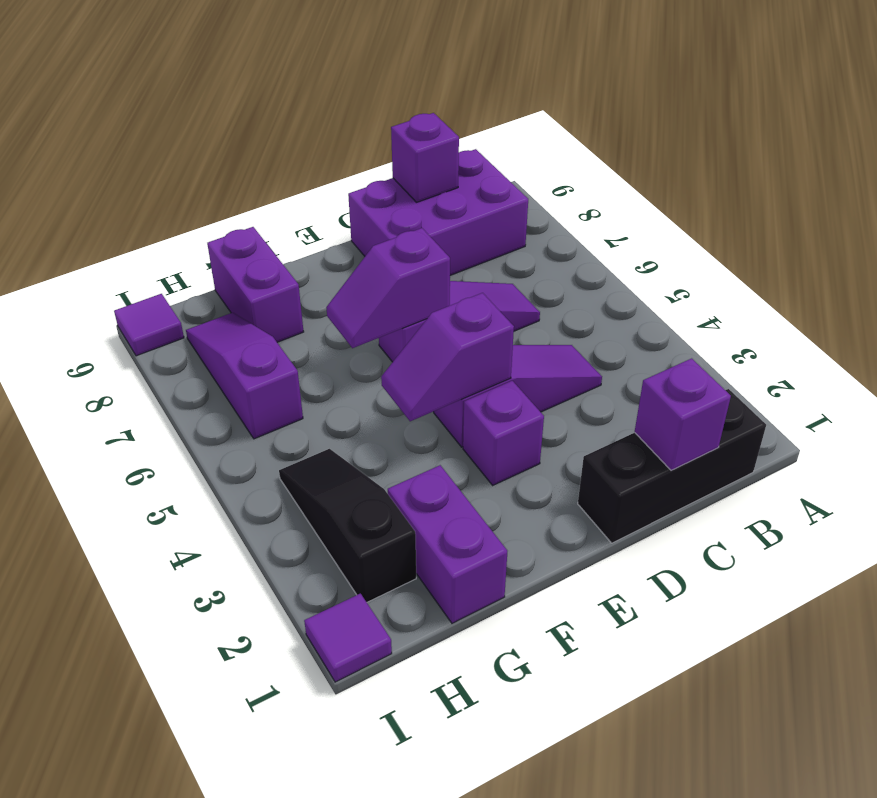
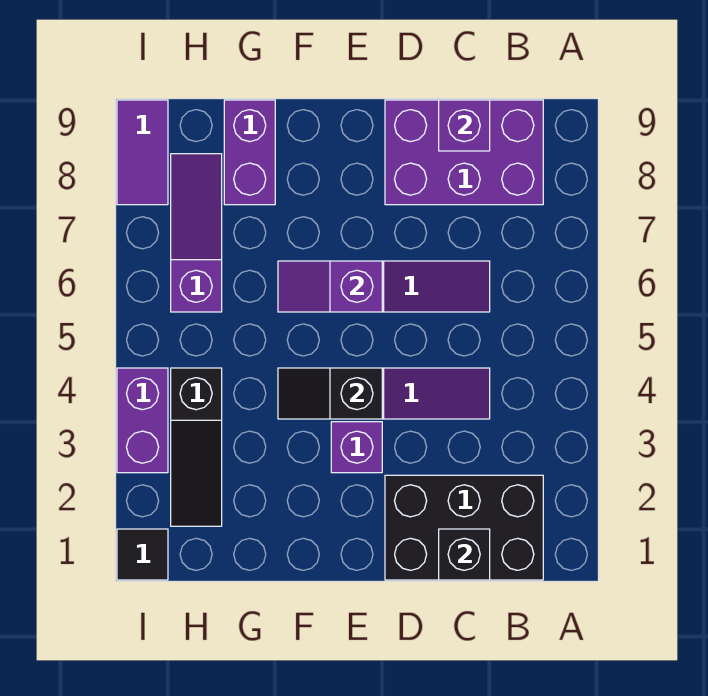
black brick B1:D1 level 1 -> black brick B1:D2 level 1
purple brick C1 level 2 -> black brick C1 level 2
purple slope E4:F4 level 2 top E -> black slope E4:F4 level 2 top E
purple brick G1:G2 level 1 -> purple brick I3:I4 level 1
black slope H2:H4 level 1 top 2 -> black slope H2:H4 level 1 top 4
purple tile I1 level 1 -> black tile I1 level 1
purple tile I9 level 1 -> purple tile I8:I9 level 1

